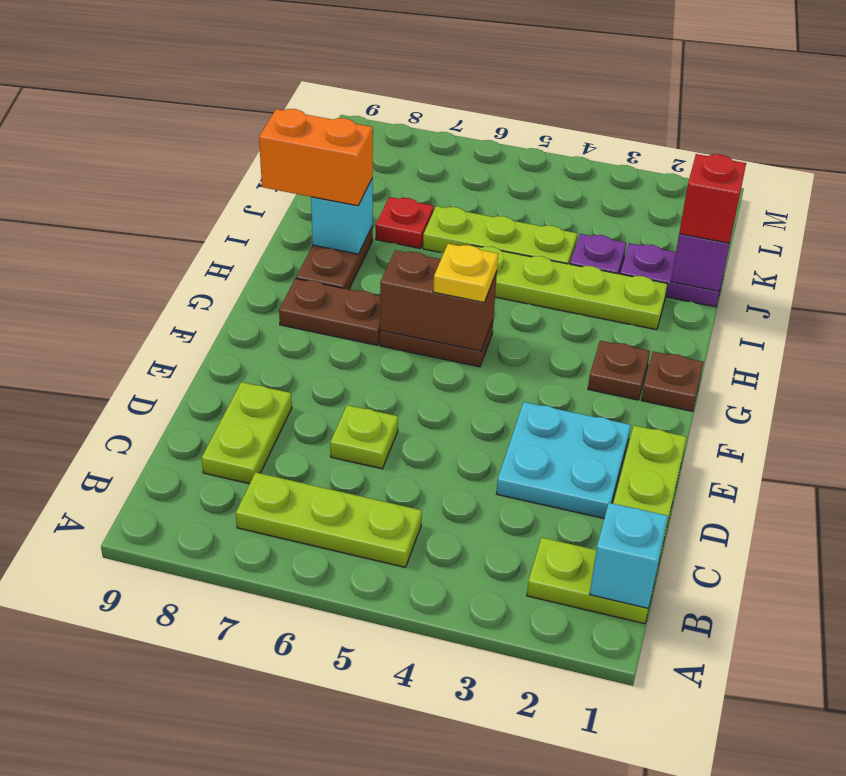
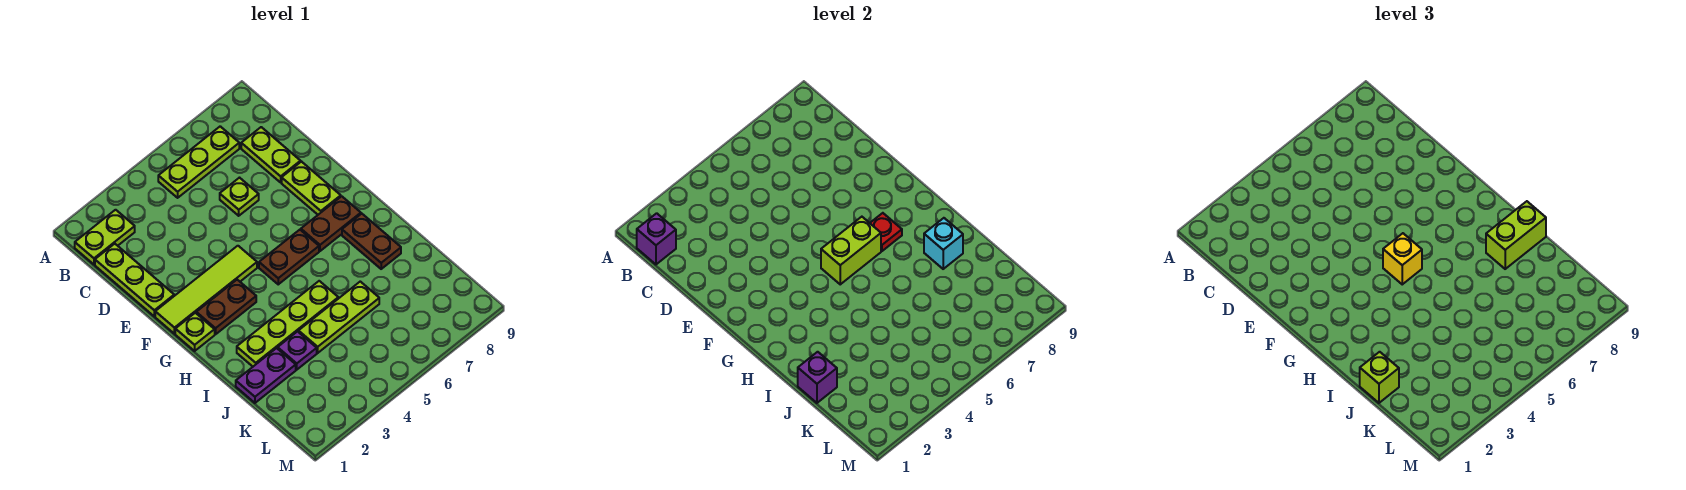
cyan brick B1 level 2 -> purple brick B1 level 2
cyan plate D2:E3 level 1 -> none
none -> lime plate E8:F8 level 1
none -> lime tile F1:F4 level 1
brown plate G1 level 1 -> lime plate G1 level 1
brown plate G2 level 1 -> brown plate G2:G3 level 1
brown brick G5:G6 level 2 -> lime brick G5:G6 level 2
yellow plate G5 level 3 -> yellow brick G5 level 3
orange brick I8:I9 level 3 -> lime brick I8:I9 level 3
red brick J1 level 3 -> lime brick J1 level 3
red plate J7 level 1 -> red plate G7 level 2

